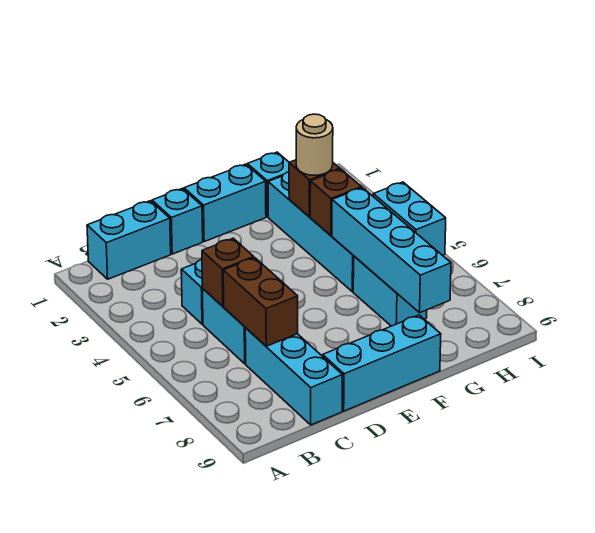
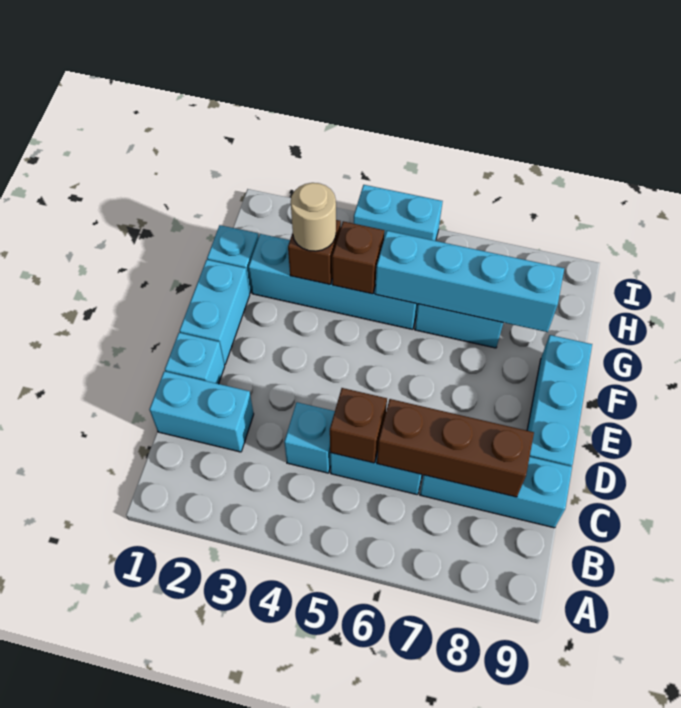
cyan brick B1:C1 level 1 -> cyan brick C1:C2 level 1
brown brick C6:C7 level 2 -> brown brick C6:C8 level 2

